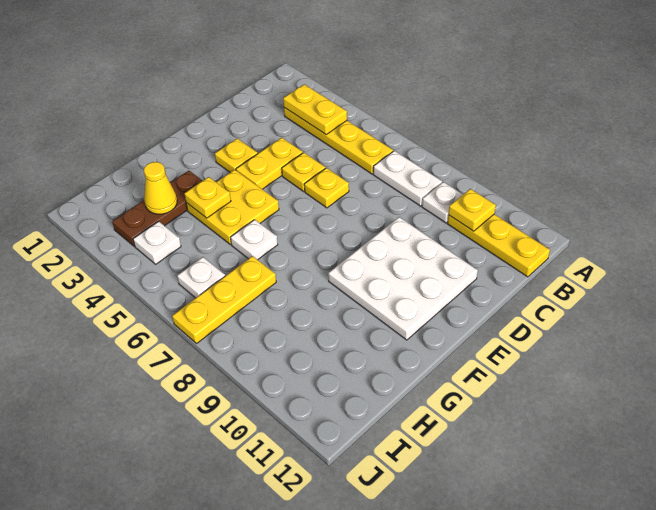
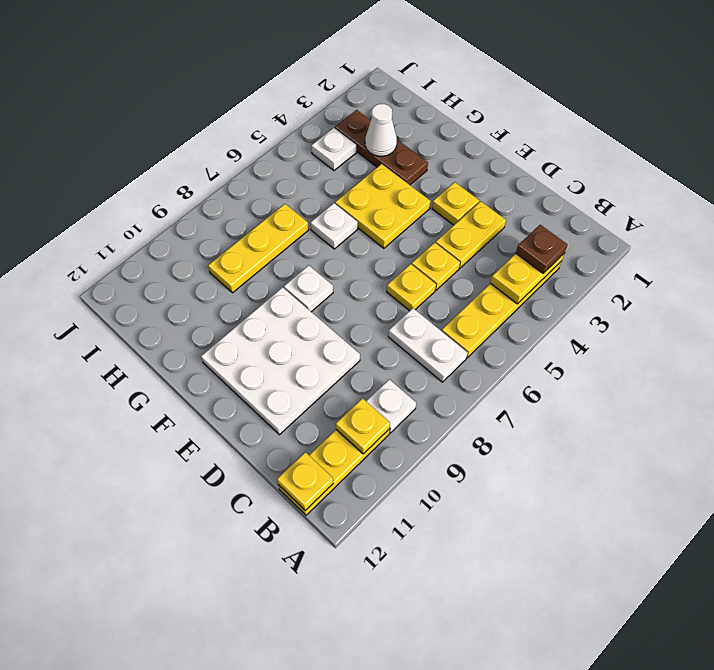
none -> brown plate B3 level 3
white plate B7:B8 level 1 -> white plate B7:C7 level 1
yellow plate D4:E4 level 1 -> yellow plate D3:D4 level 1
yellow plate G4 level 2 -> yellow plate B12 level 2
yellow cone H3 level 2 -> white cone H3 level 2
yellow plate H7:J7 level 1 -> yellow plate H7:H9 level 1
white plate I6 level 1 -> white plate F8 level 1

